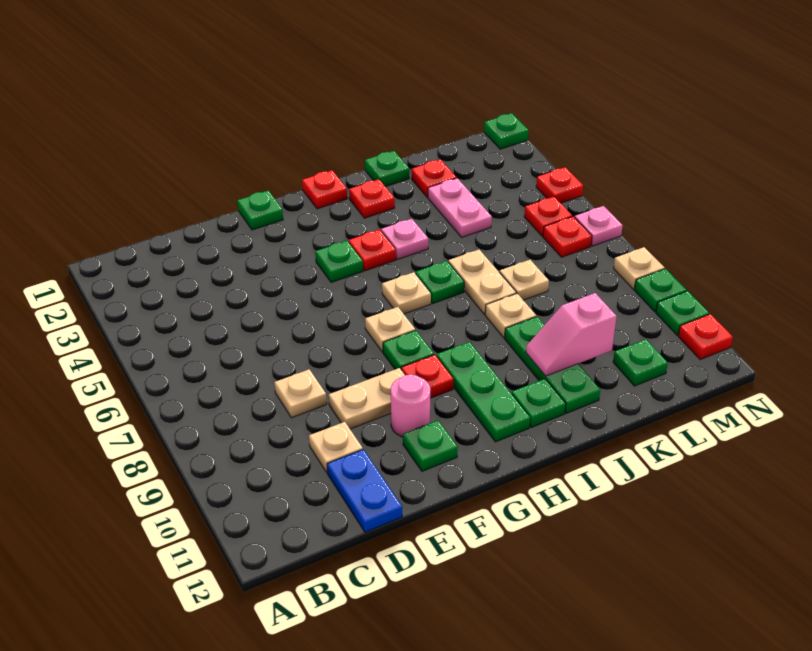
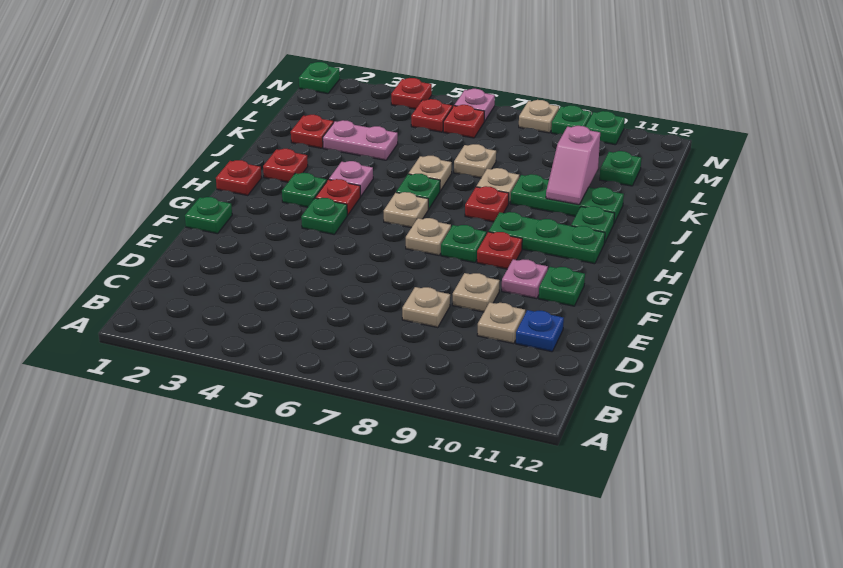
blue plate D11:D12 level 1 -> blue plate D11 level 1
tan plate E9:F9 level 1 -> tan plate E9 level 1
pink round brick F10 level 1 -> pink plate F10 level 1
green plate J1 level 1 -> green plate H3 level 1
tan plate J6:J7 level 1 -> tan plate J6 level 1
red plate N11 level 1 -> red plate I8 level 1

